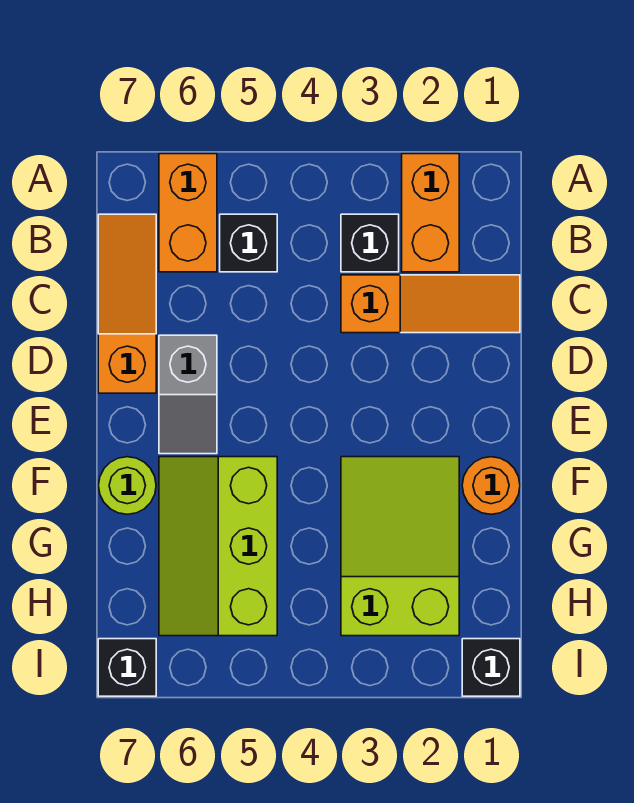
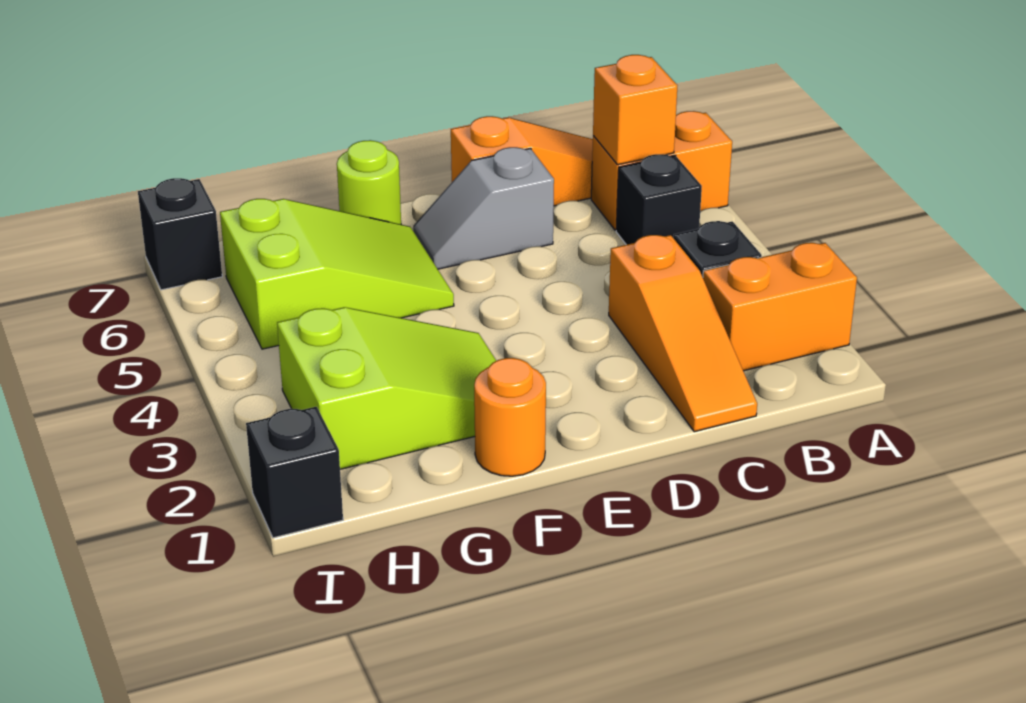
none -> orange brick B6 level 2
lime slope F5:H6 level 1 top 5 -> lime slope F5:H6 level 1 top H

